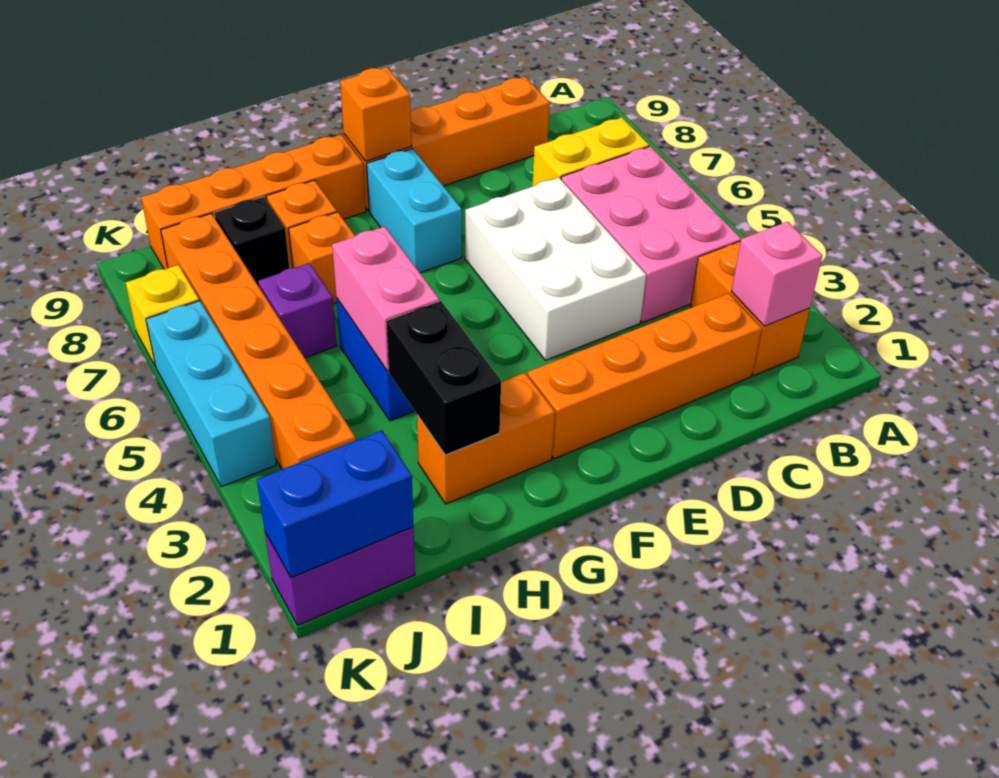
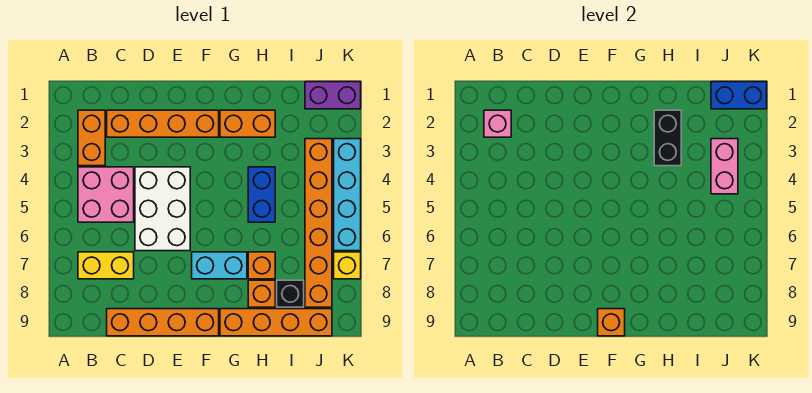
pink brick B4:C6 level 1 -> pink brick B4:C5 level 1
cyan brick F7:F8 level 1 -> cyan brick F7:G7 level 1
pink brick H4:H5 level 2 -> pink brick J3:J4 level 2
purple brick I6 level 1 -> none
cyan brick K4:K6 level 1 -> cyan brick K3:K6 level 1

